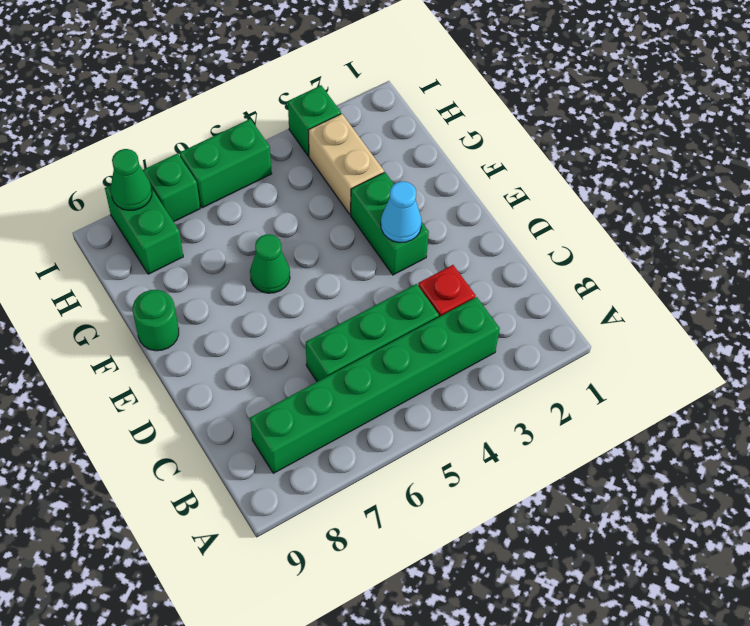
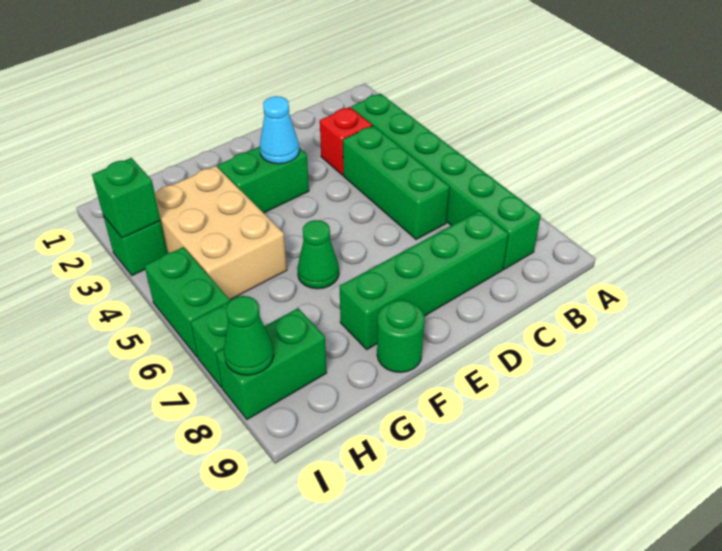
none -> green brick C8:F8 level 1
tan brick G3:H3 level 1 -> tan brick G3:H5 level 1
none -> green brick I3 level 2

